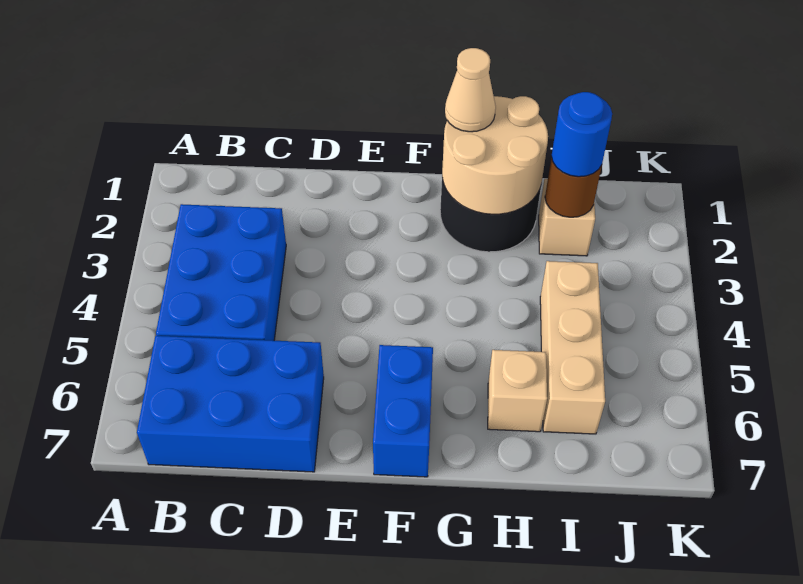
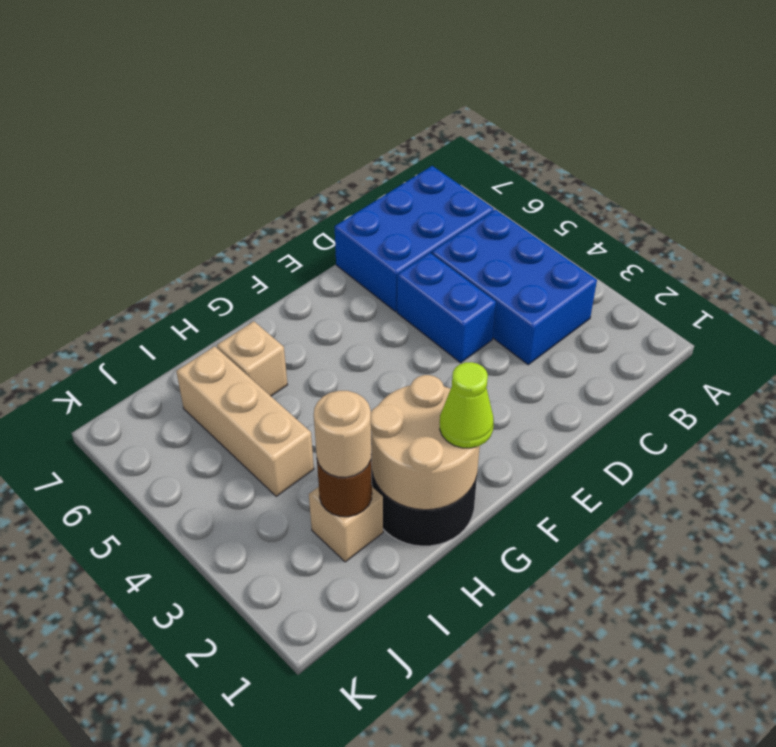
blue brick F6:F7 level 1 -> blue brick D4:D5 level 1
tan cone G1 level 3 -> lime cone G1 level 3
blue round brick I2 level 3 -> tan round brick I2 level 3

